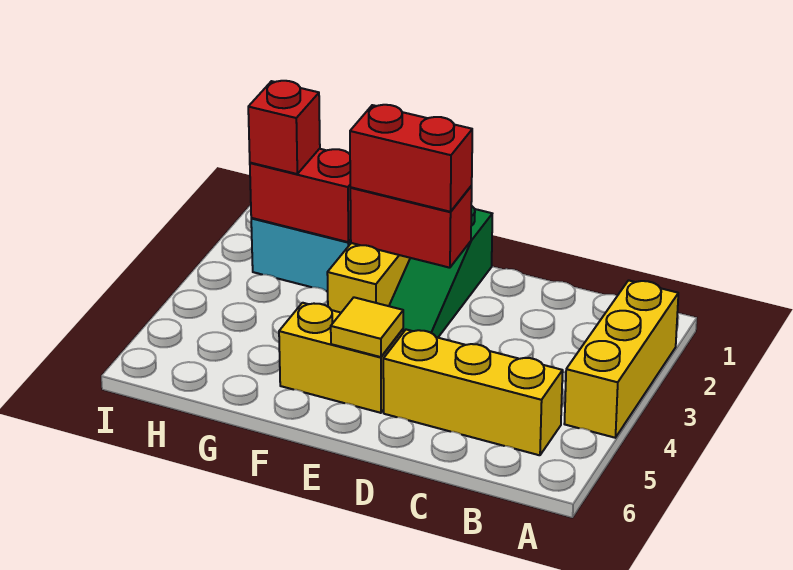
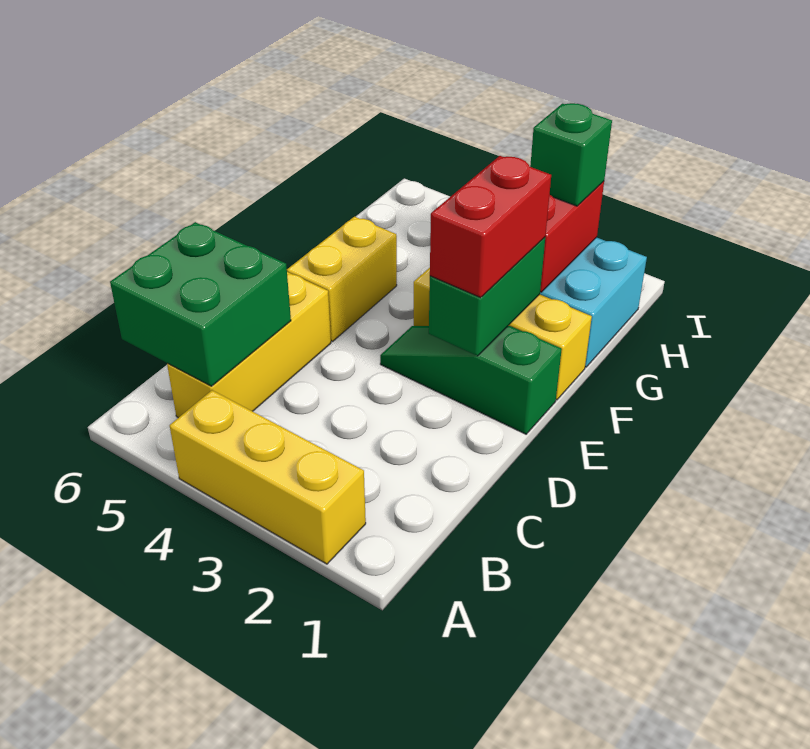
none -> green brick B5:C6 level 2
red brick E2:F2 level 2 -> green brick E2:F2 level 2
yellow tile E5 level 2 -> none
red brick H2 level 3 -> green brick H2 level 3

